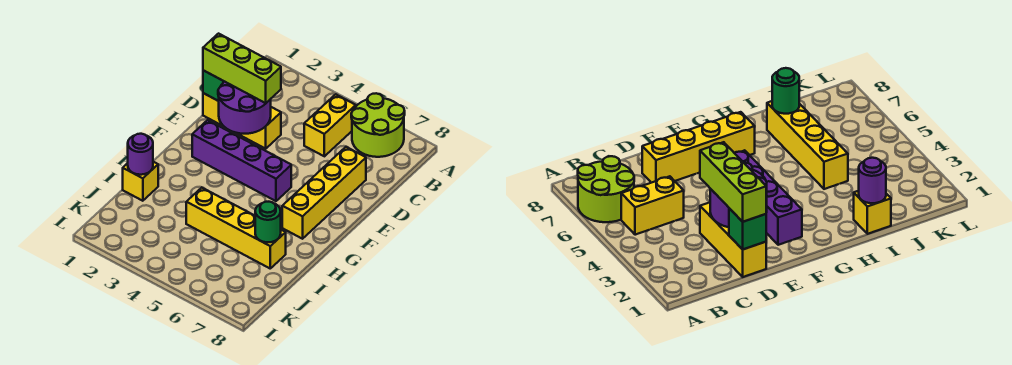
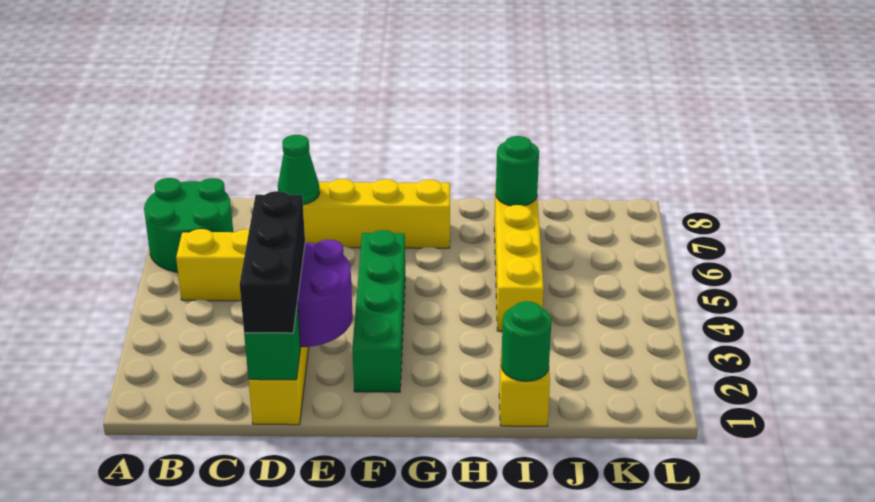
lime round brick A6:B7 level 1 -> green round brick A6:B7 level 1
lime brick D1:D3 level 3 -> black brick D1:D3 level 3
none -> green cone D7 level 2
purple brick F2:F5 level 1 -> green brick F2:F5 level 1
purple round brick I1 level 2 -> green round brick I1 level 2

